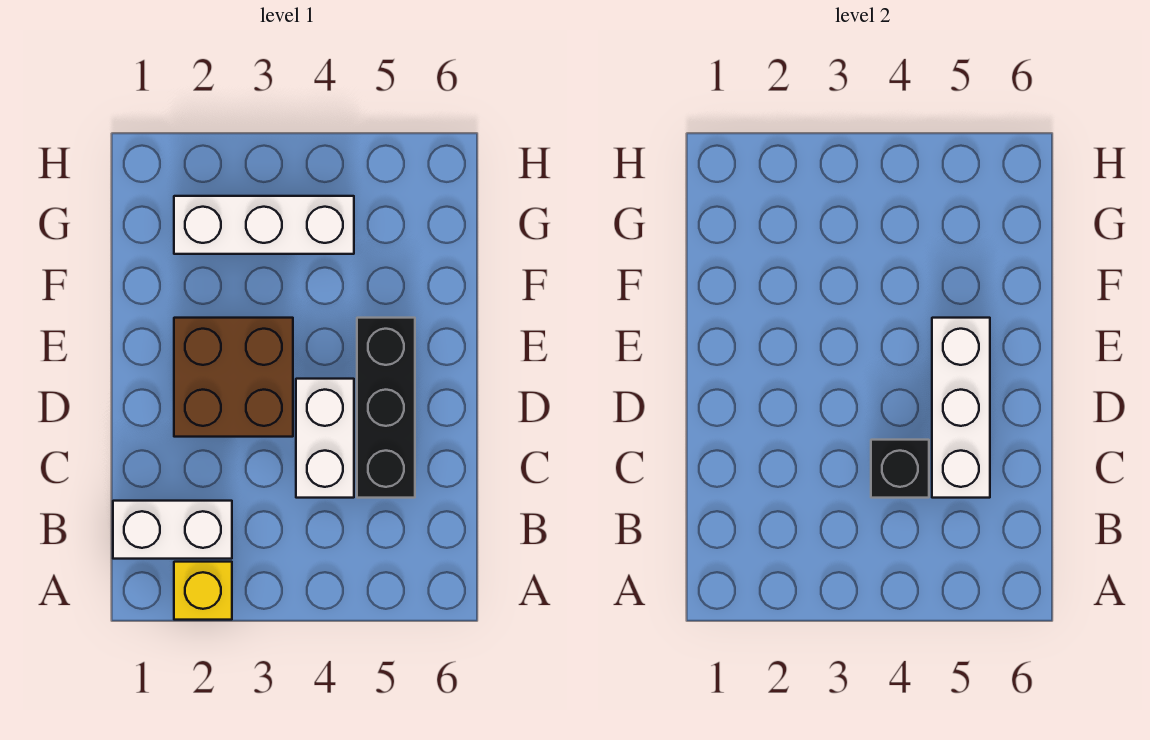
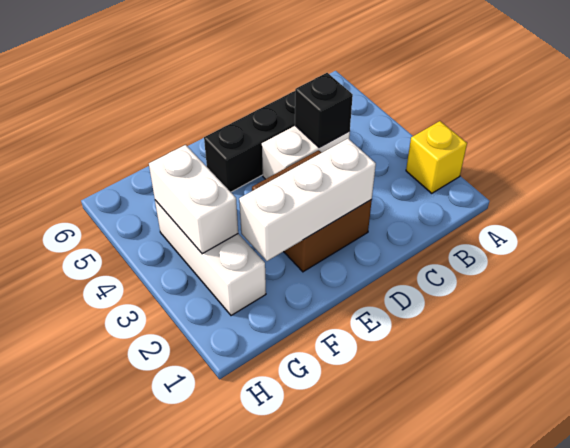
white brick B1:B2 level 1 -> white brick G3:G4 level 2
white brick C5:E5 level 2 -> white brick D2:F2 level 2

